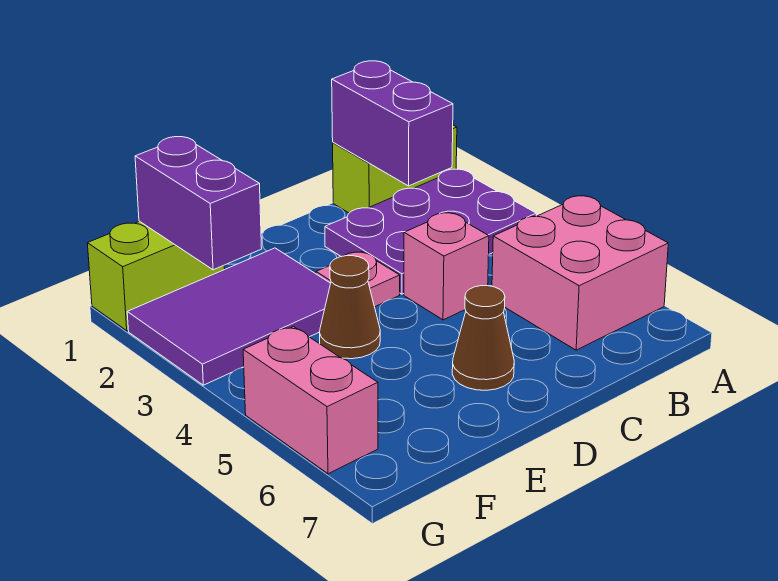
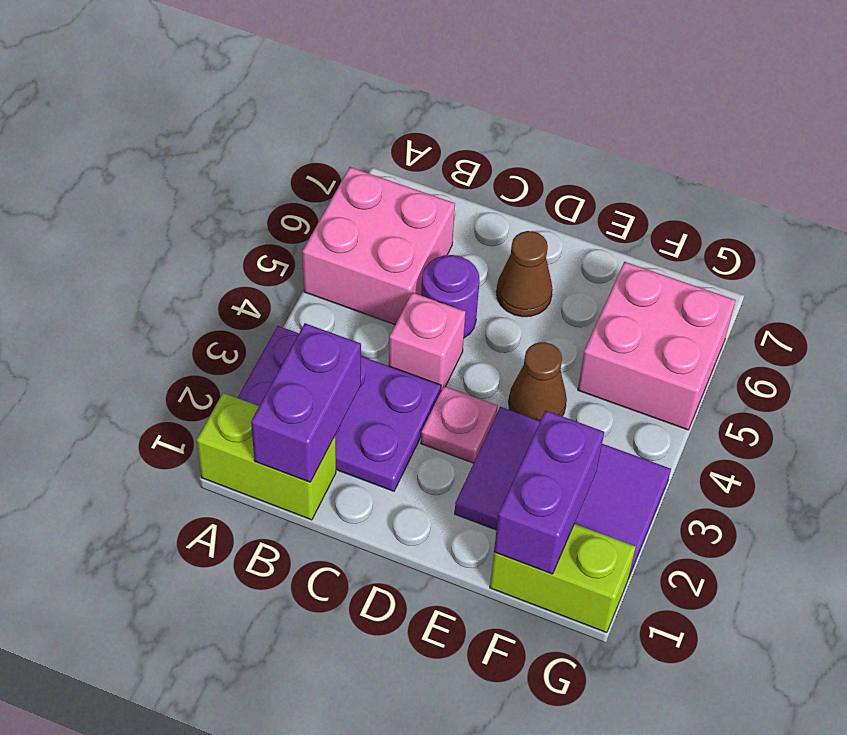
none -> purple round brick C5 level 1
pink brick G5:G6 level 1 -> pink brick F5:G6 level 1

